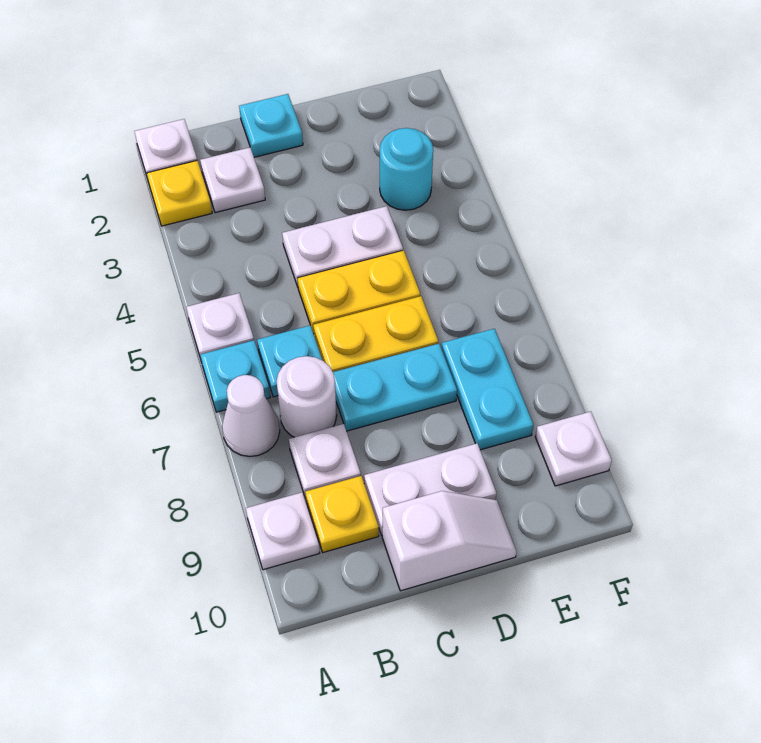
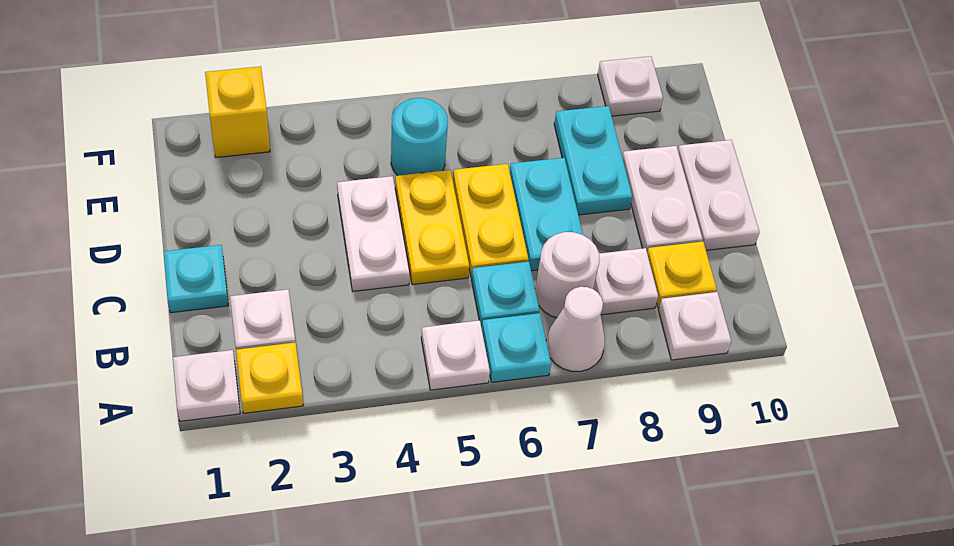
white slope C10:D10 level 1 top C -> white plate C10:D10 level 1
cyan round brick E3 level 1 -> cyan round brick E5 level 1
cyan plate E7:E8 level 1 -> cyan plate D8:E8 level 1
none -> yellow brick F2 level 1

